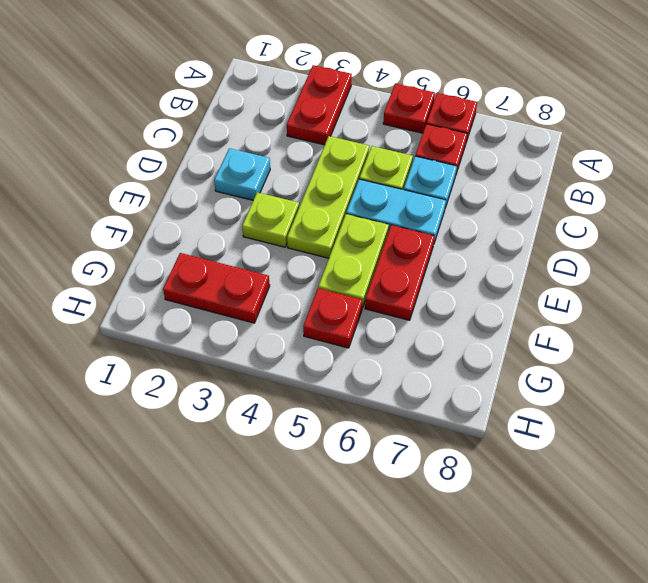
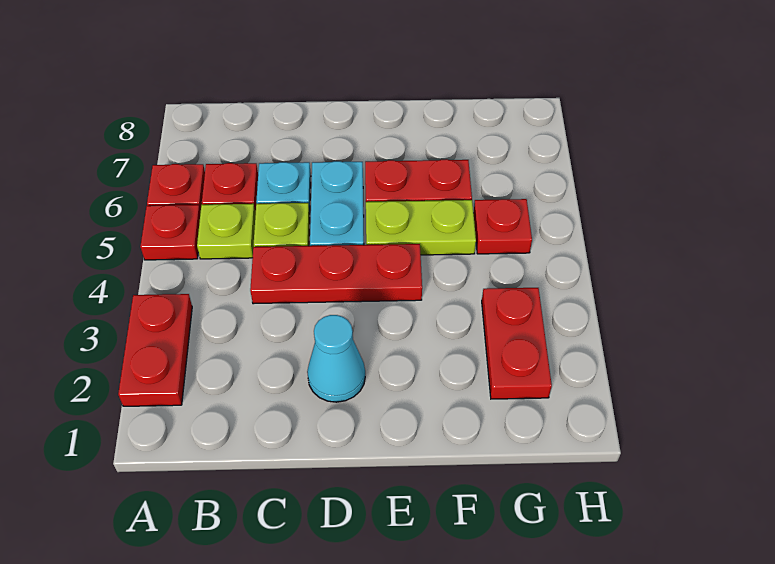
red plate A3:B3 level 1 -> red plate A2:A3 level 1
lime plate C4:E4 level 1 -> red plate C4:E4 level 1
cyan plate D2 level 1 -> cyan cone D2 level 1
lime plate E3 level 1 -> lime plate B5 level 1

